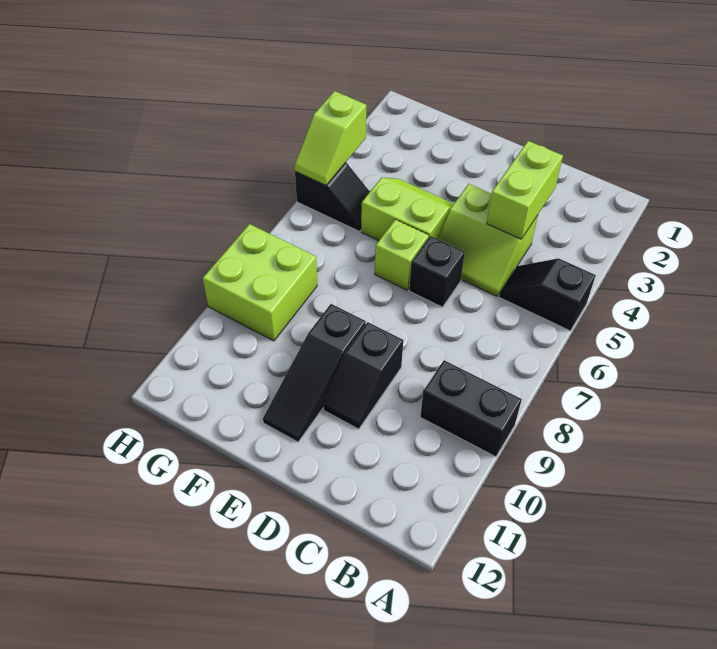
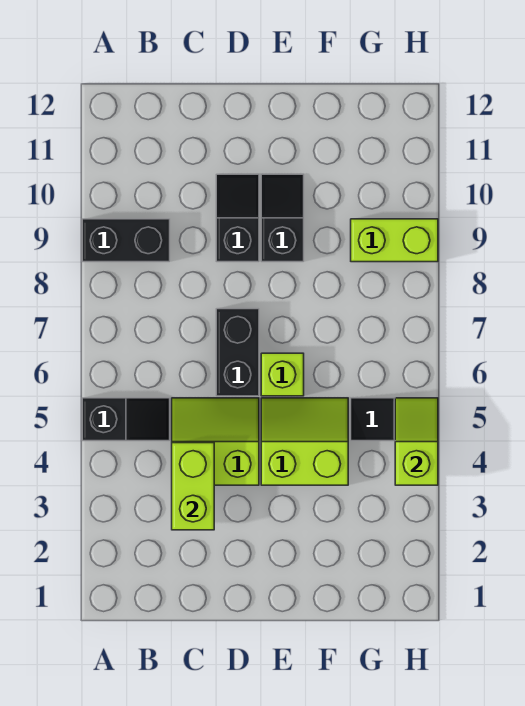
black brick D6 level 1 -> black brick D6:D7 level 1
lime slope E4:F5 level 1 top 5 -> lime slope E4:F5 level 1 top 4
black slope E9:E11 level 1 top 9 -> black slope E9:E10 level 1 top 9
lime brick G8:H9 level 1 -> lime brick G9:H9 level 1

